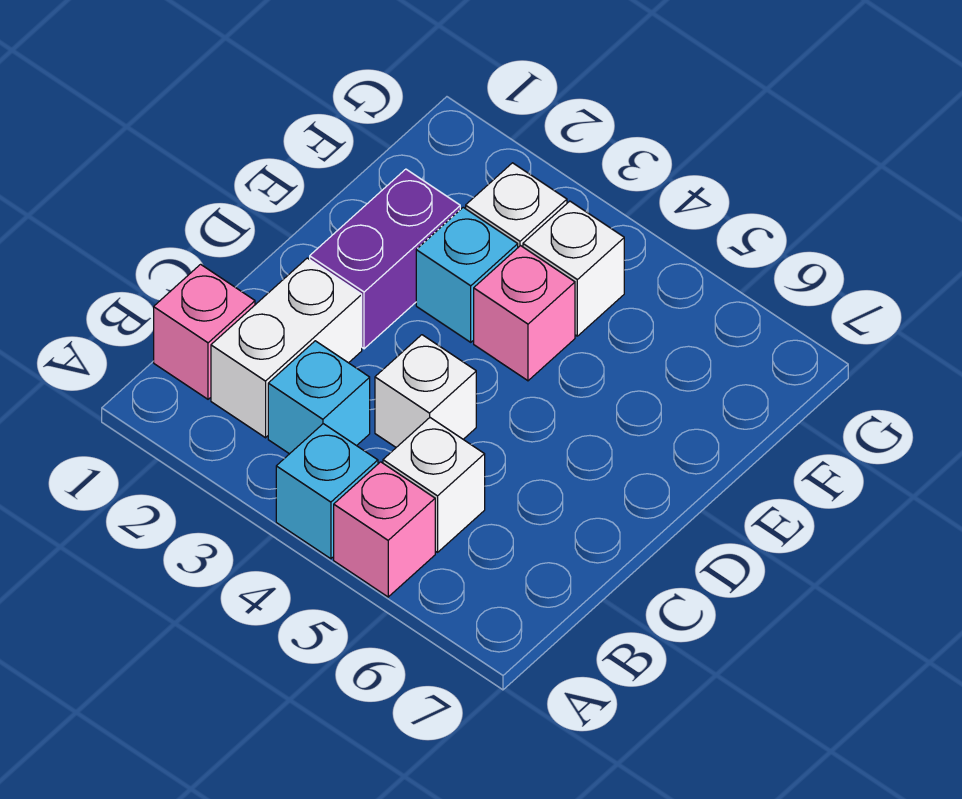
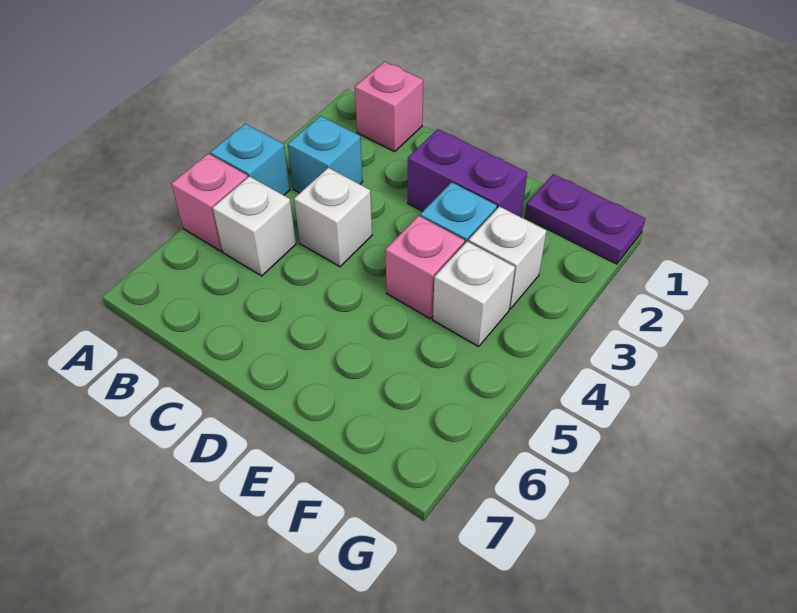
white brick B2:C2 level 1 -> none
none -> purple plate F1:G1 level 1

